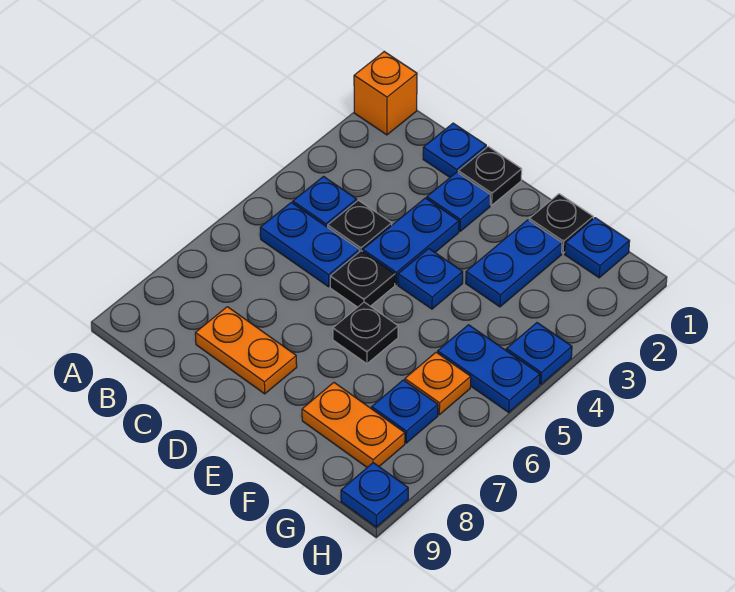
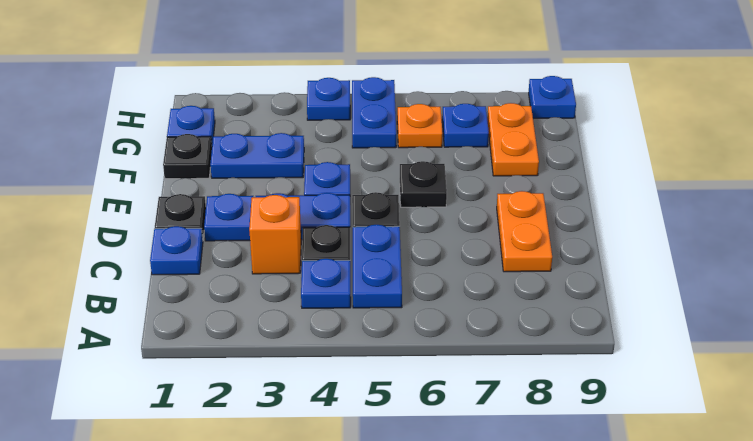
orange brick A1 level 1 -> orange brick C3 level 1

